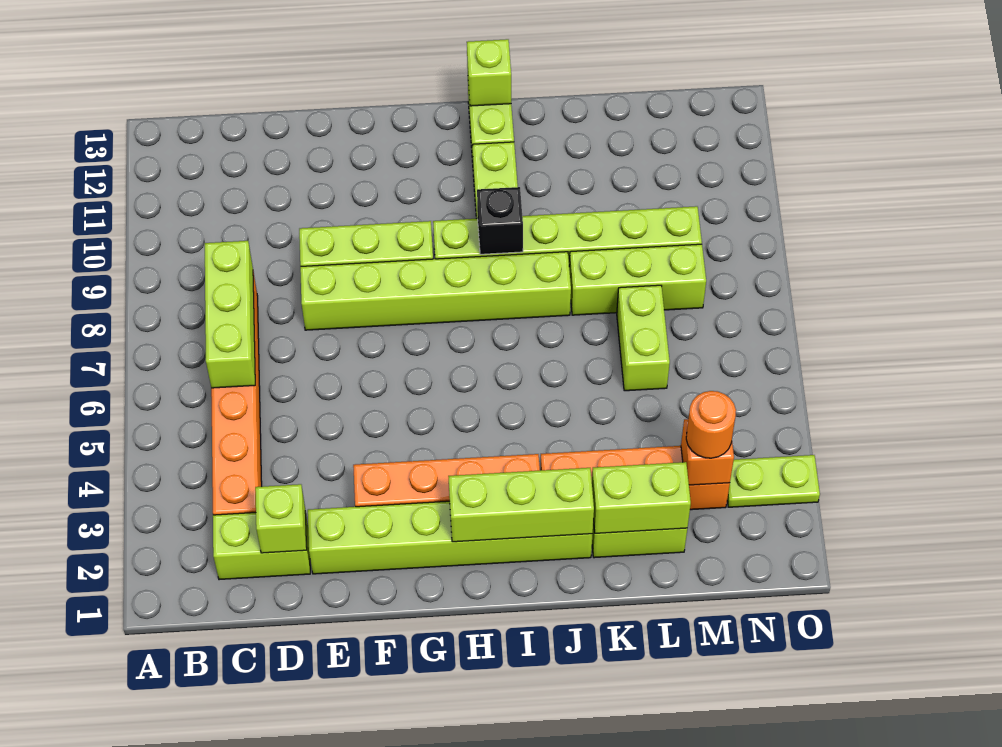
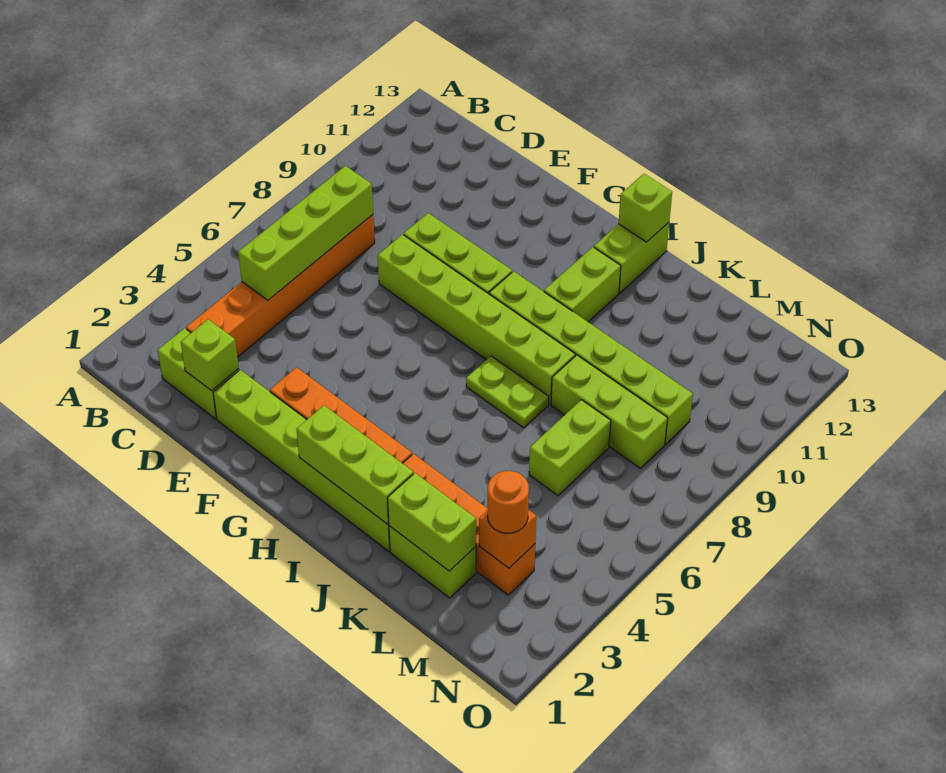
lime brick C6:C8 level 2 -> lime brick C5:C8 level 2
black brick I9 level 2 -> none
lime plate N3:O3 level 1 -> lime plate I7:J7 level 1

